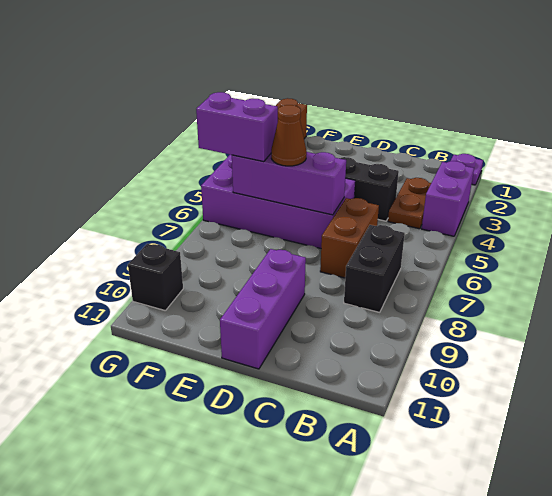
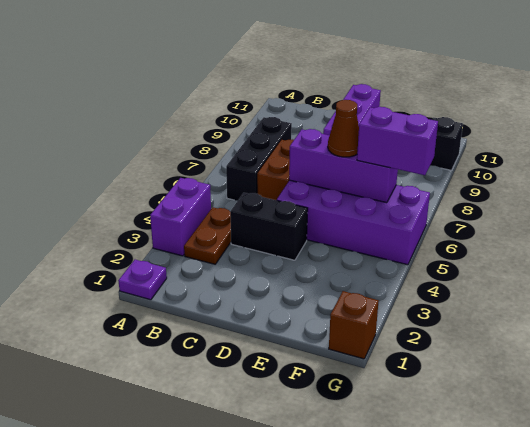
black brick B7:B8 level 1 -> black brick B6:B8 level 1

